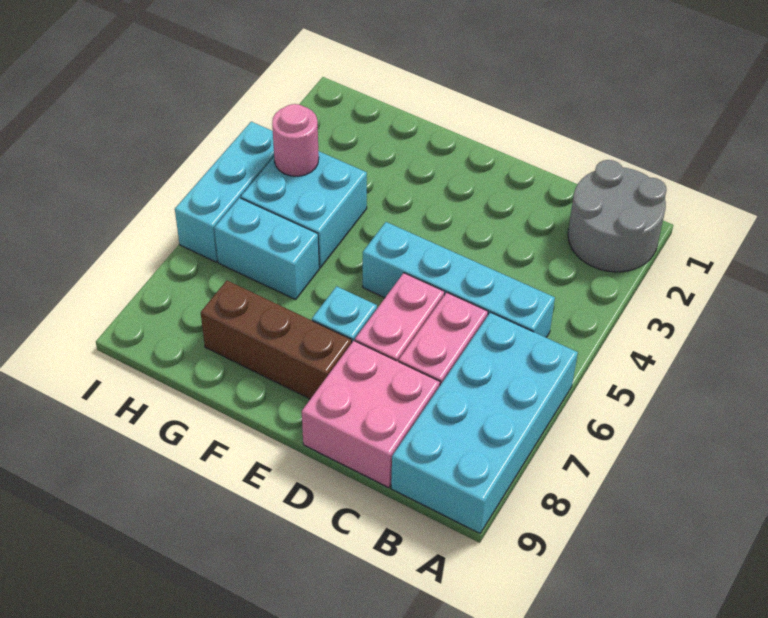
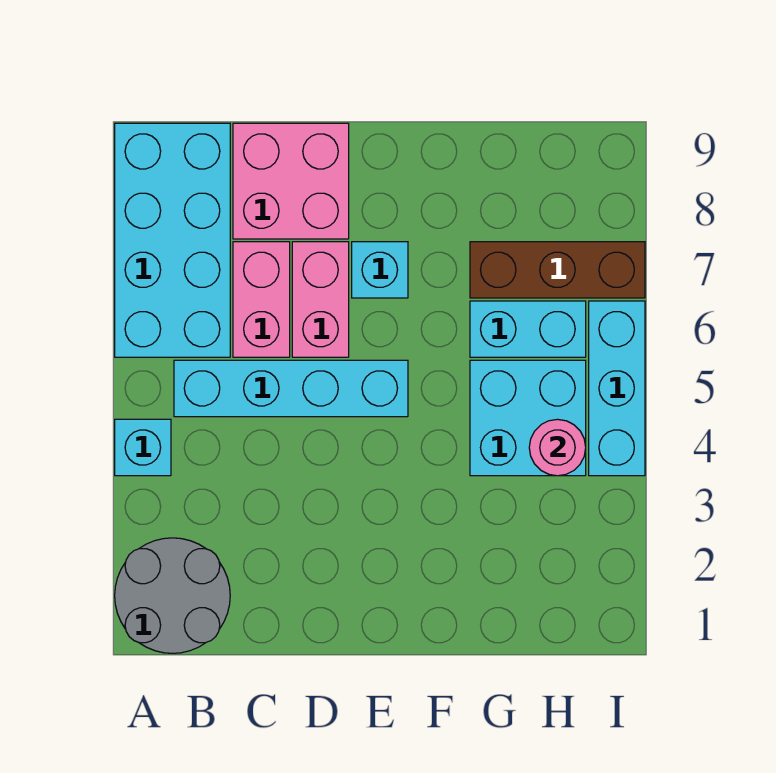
none -> cyan brick A4 level 1
brown brick E8:G8 level 1 -> brown brick G7:I7 level 1

